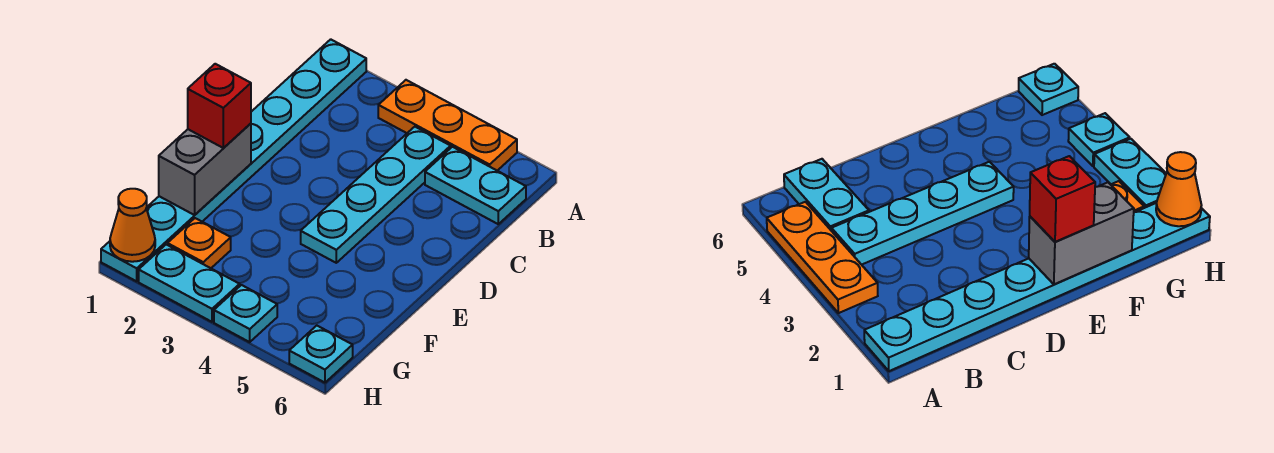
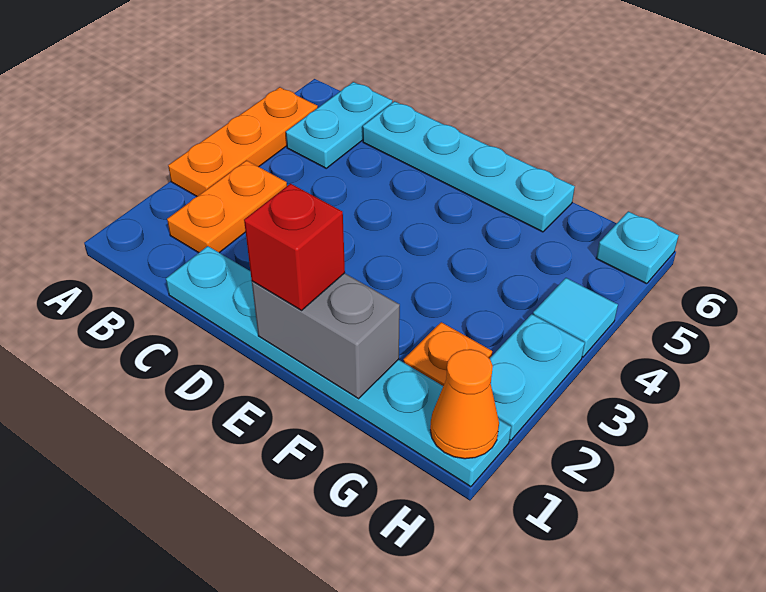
cyan plate A1:H1 level 1 -> cyan plate C1:H1 level 1
none -> orange plate B2:B3 level 1
cyan plate B4:E4 level 1 -> cyan plate C6:F6 level 1
cyan plate H4 level 1 -> cyan tile H4 level 1

